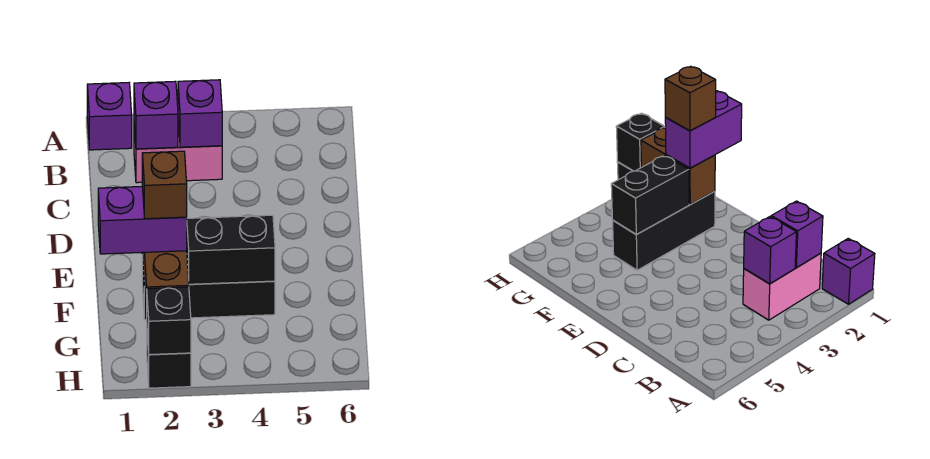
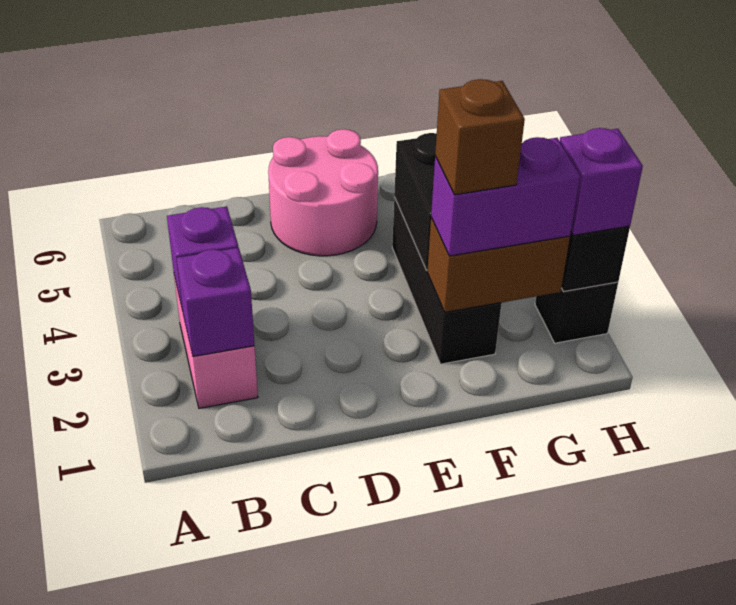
purple brick A1 level 1 -> purple brick H2 level 3
none -> pink round brick D5:E6 level 1
purple brick F1:F2 level 3 -> purple brick F2:G2 level 3

